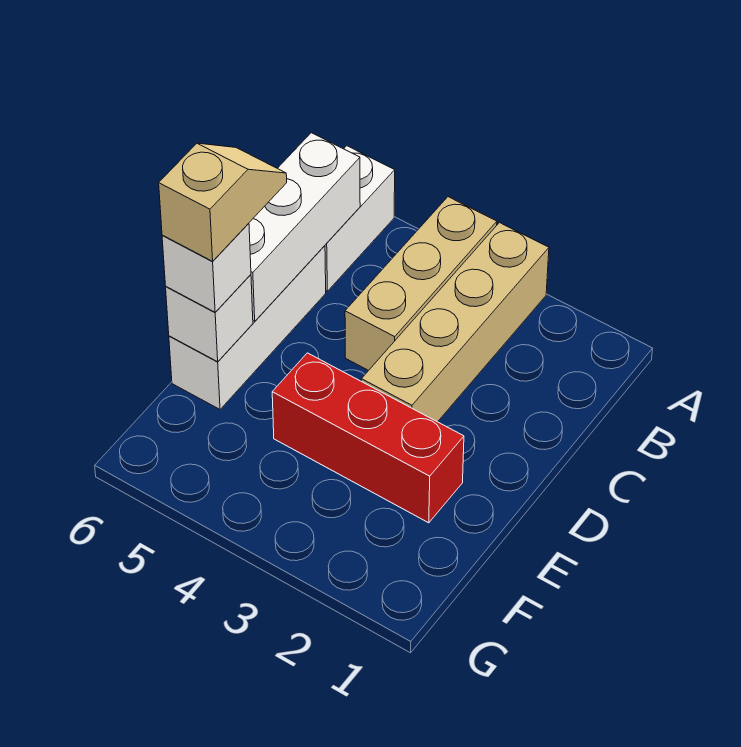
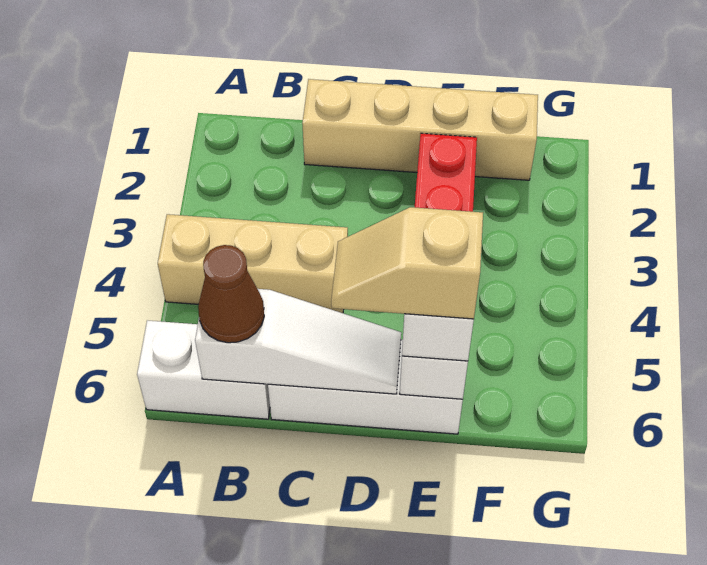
tan brick A3:D3 level 1 -> tan brick C1:F1 level 1
white brick B6:D6 level 2 -> white slope B6:D6 level 2 top B
none -> brown cone B6 level 3

